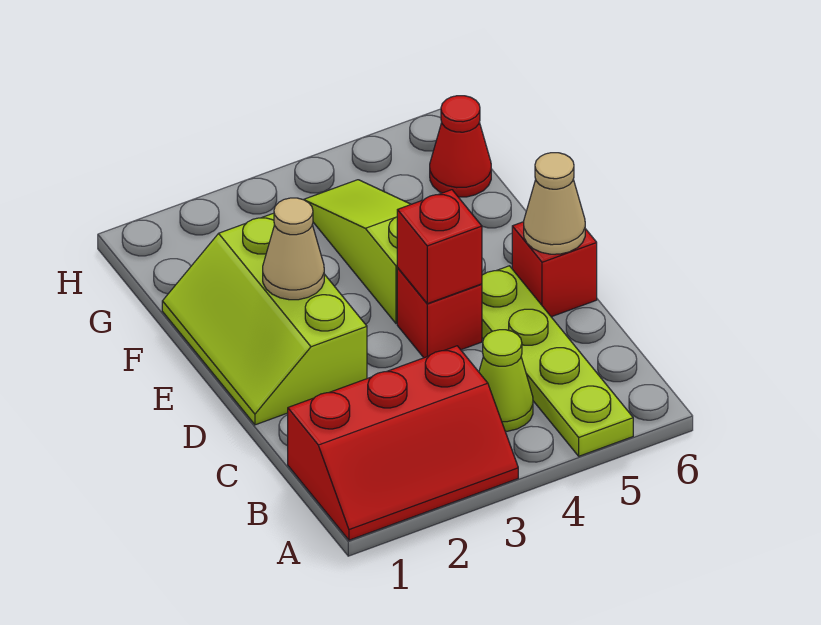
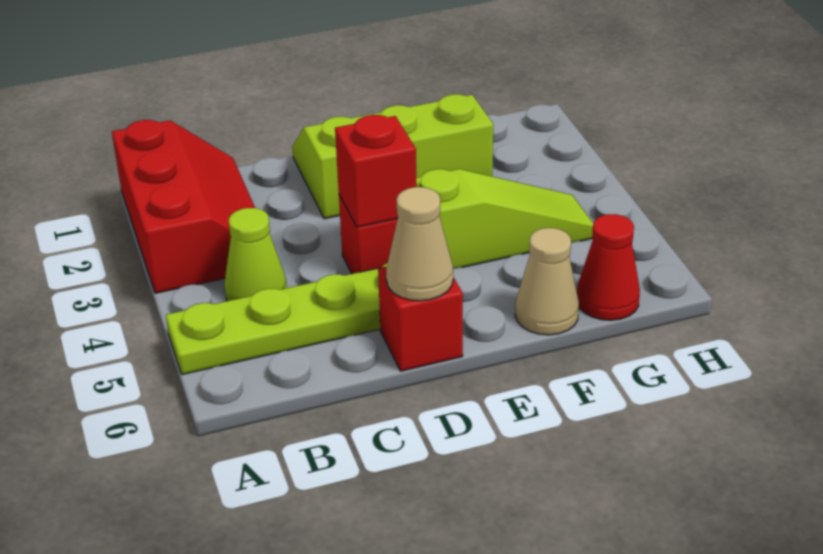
red slope A1:B3 level 1 top B -> red slope A1:B3 level 1 top A
tan cone E2 level 2 -> tan cone F6 level 1

